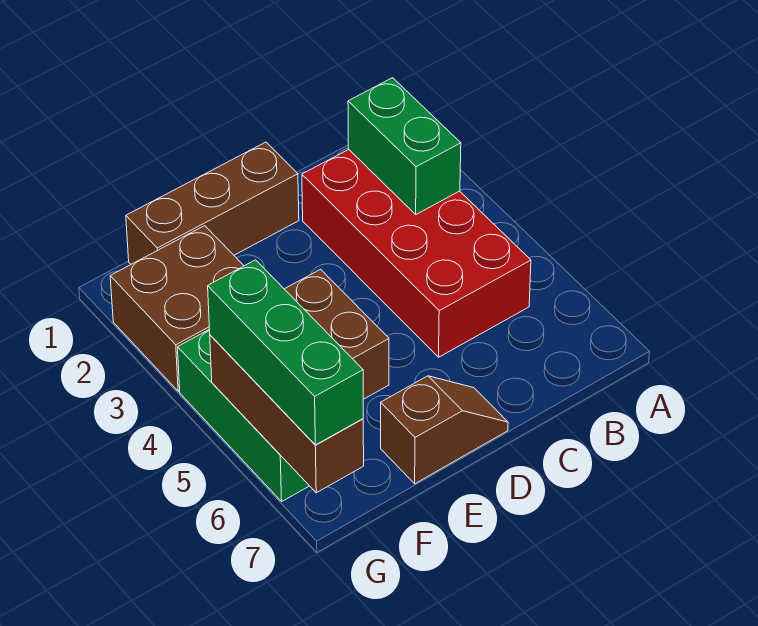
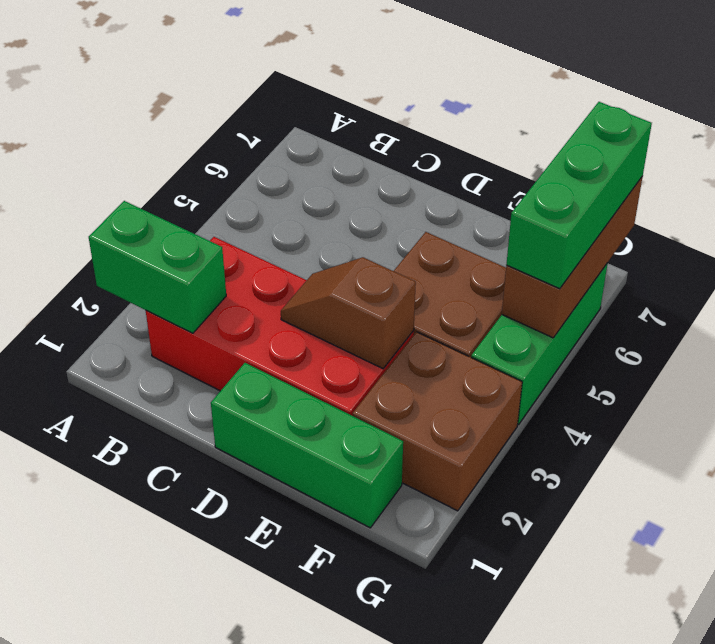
red brick B2:C5 level 1 -> red brick B2:E3 level 1
green brick B2:B3 level 2 -> green brick A2:B2 level 2
brown brick D1:F1 level 1 -> green brick D1:F1 level 1
brown slope D7:E7 level 1 top E -> brown slope D3:E3 level 2 top E

